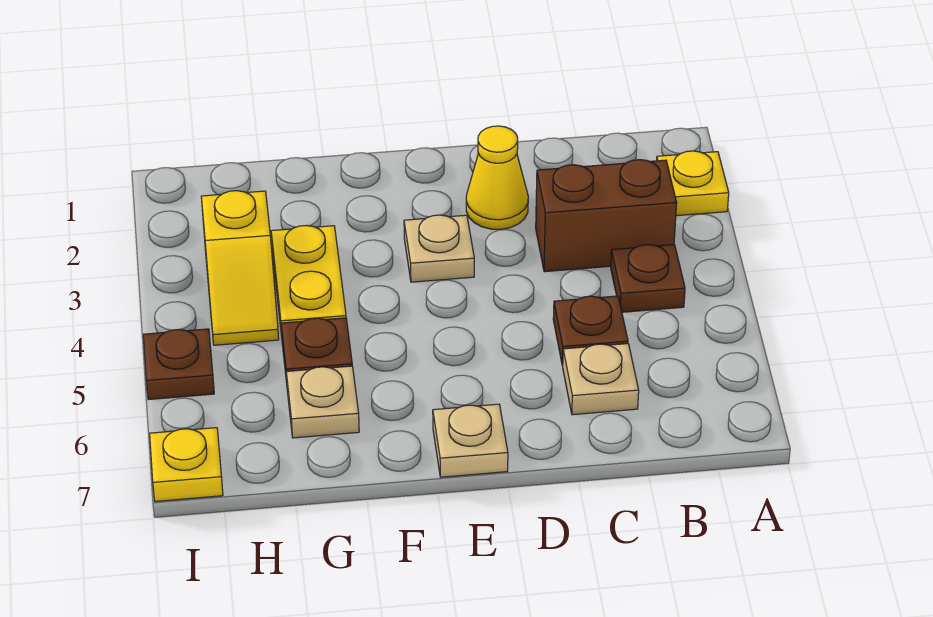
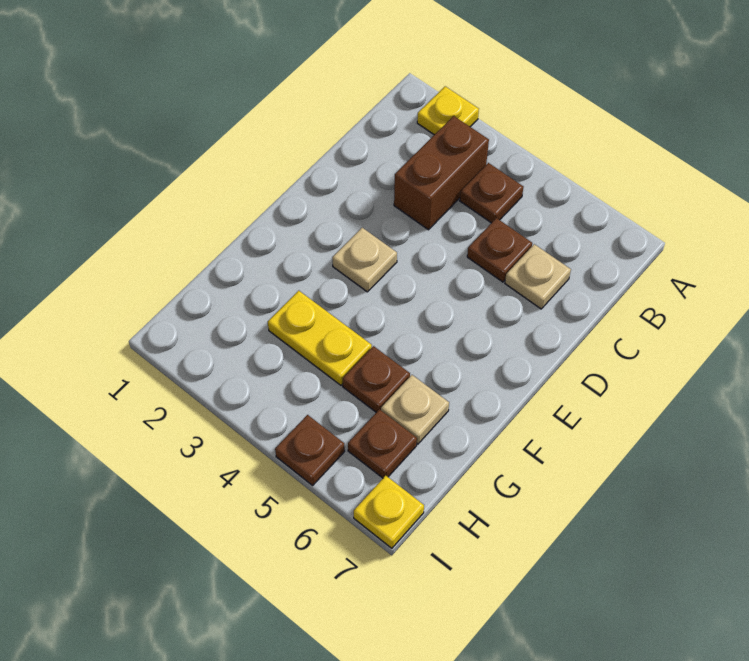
yellow cone D2 level 1 -> none
tan plate E7 level 1 -> none
yellow slope H3:H4 level 1 top 3 -> none
none -> brown plate H6 level 1

